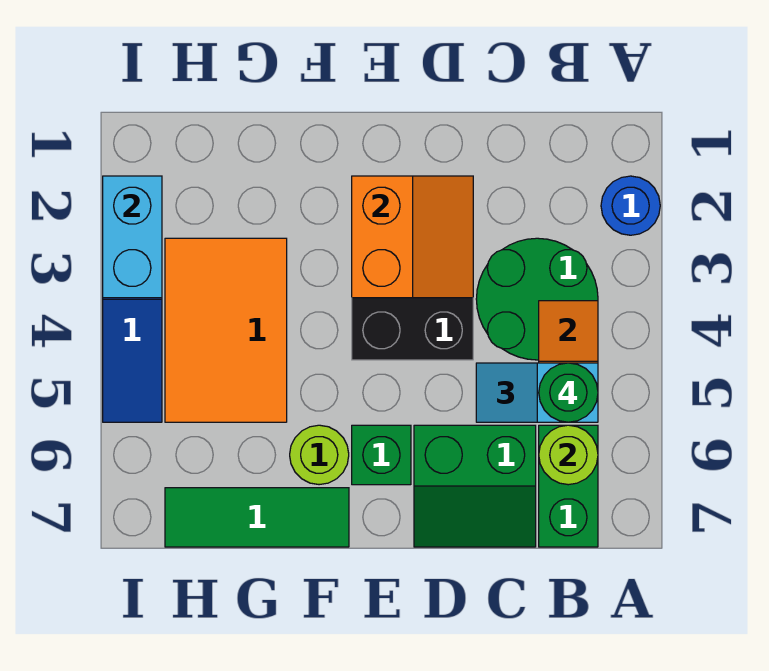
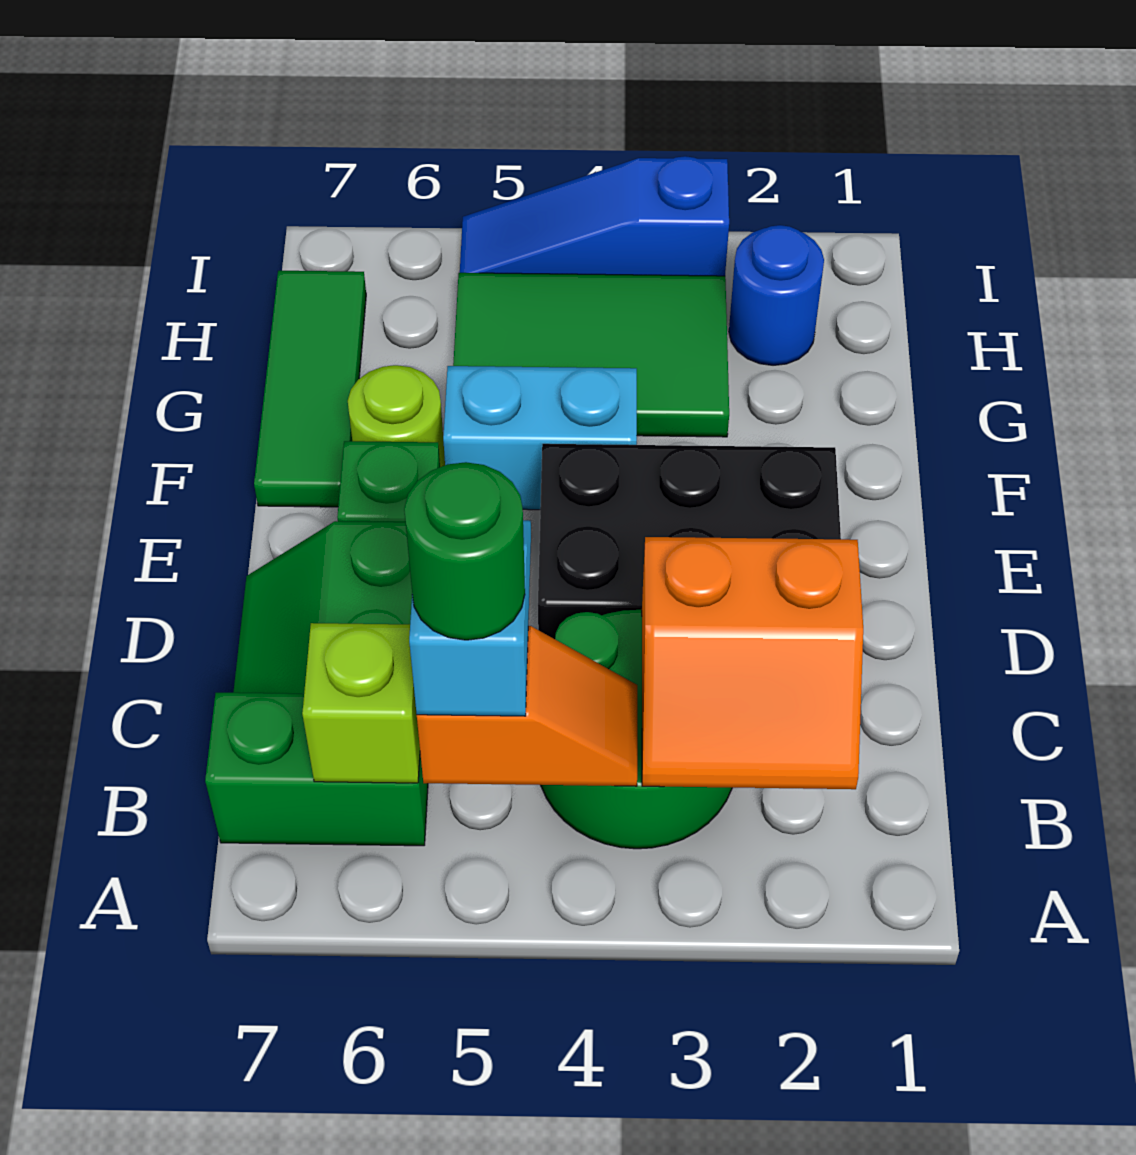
blue round brick A2 level 1 -> blue round brick H2 level 1
lime round brick B6 level 2 -> lime brick B6 level 2
orange slope D2:E3 level 2 top E -> orange slope B2:C3 level 2 top C
orange tile G3:H5 level 1 -> green tile G3:H5 level 1
cyan brick I2:I3 level 2 -> cyan brick F4:F5 level 1

